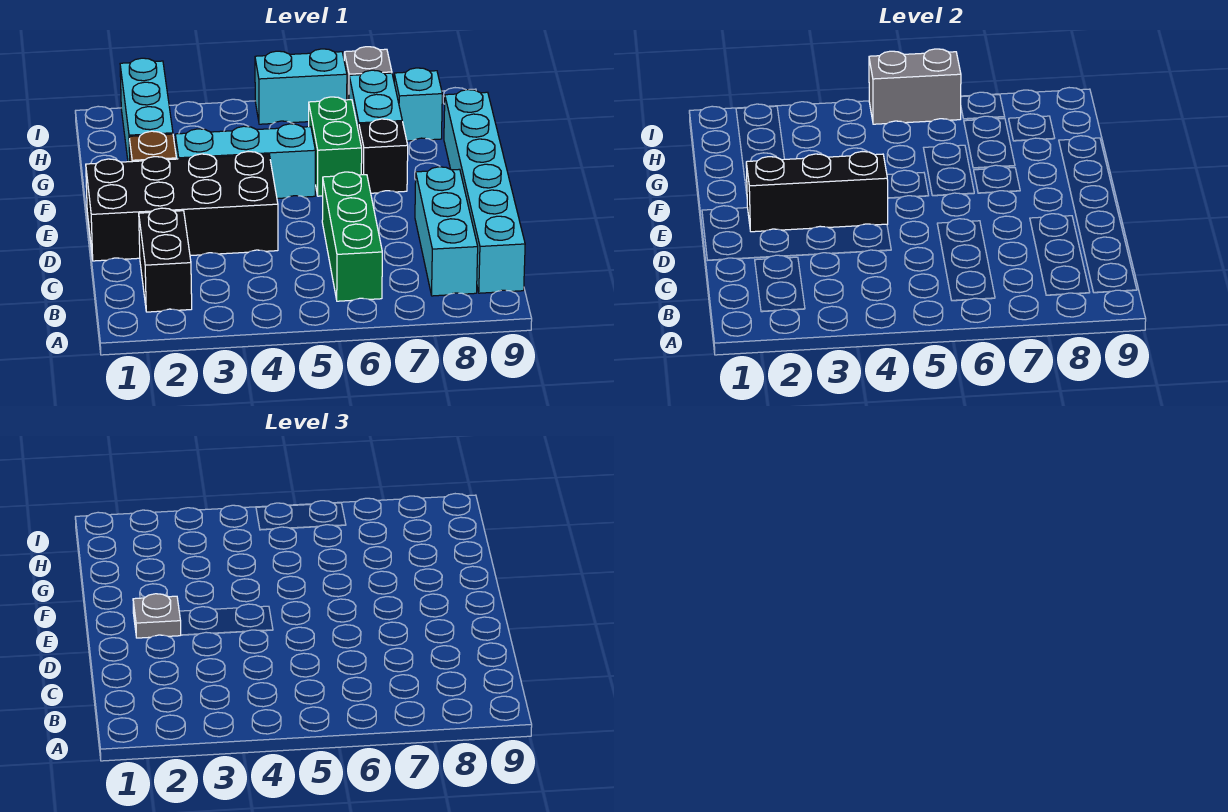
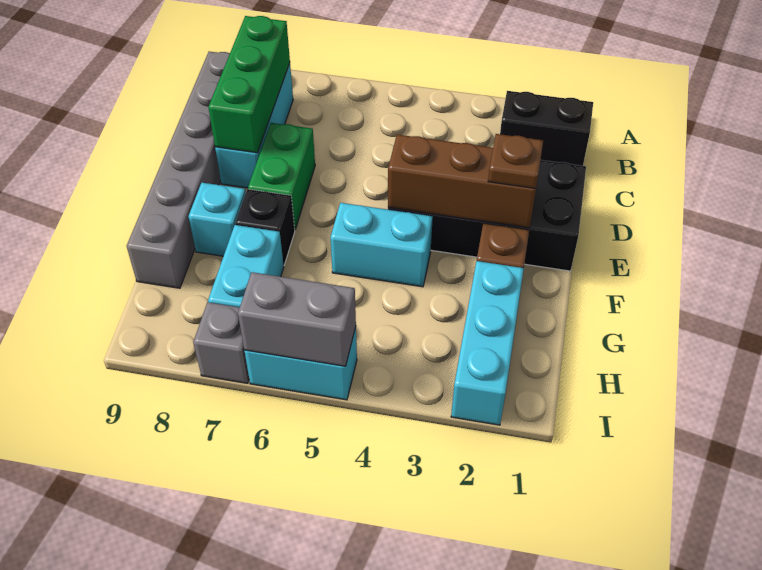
black brick B2:C2 level 1 -> black brick B1:B2 level 1
green brick B6:D6 level 1 -> green brick B8:D8 level 2
cyan brick B9:G9 level 1 -> grey brick B9:G9 level 1
black brick E2:E4 level 2 -> brown brick E2:E4 level 2
grey plate E2 level 3 -> brown plate E2 level 3
cyan brick F3:F5 level 1 -> cyan brick F4:F5 level 1
green brick F6:G6 level 1 -> green brick D7:E7 level 1
cyan brick H8 level 1 -> cyan brick F8 level 1

